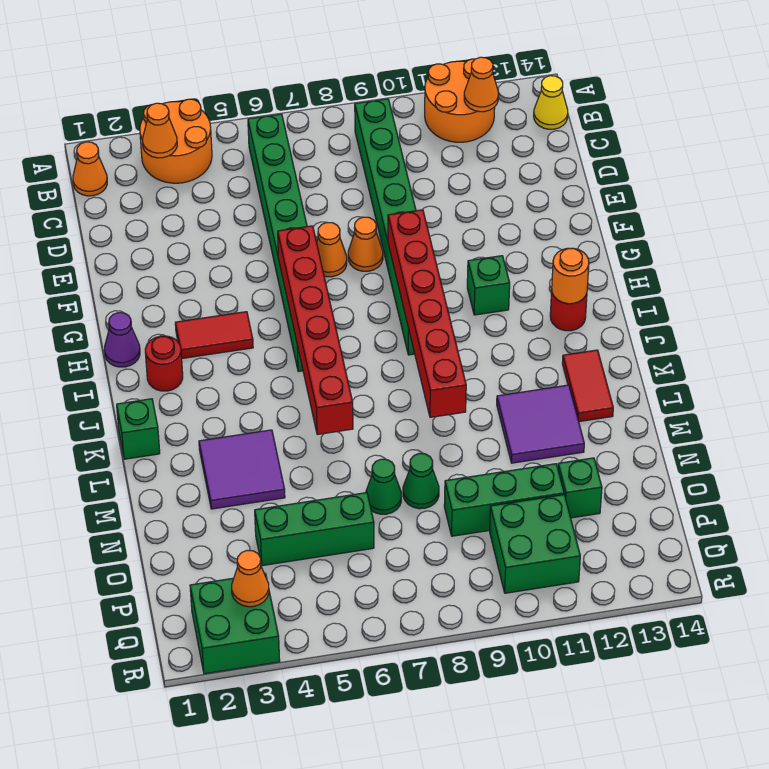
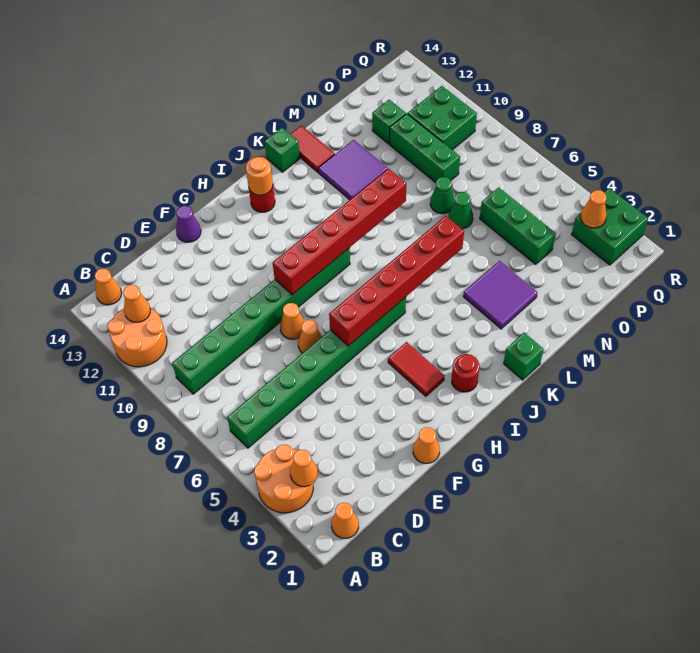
yellow cone B14 level 1 -> orange cone B14 level 1
none -> orange cone F1 level 1
purple cone H1 level 1 -> purple cone F14 level 1
green brick H11 level 1 -> green brick K14 level 1
red tile K13:L13 level 1 -> red tile L13:L14 level 1

